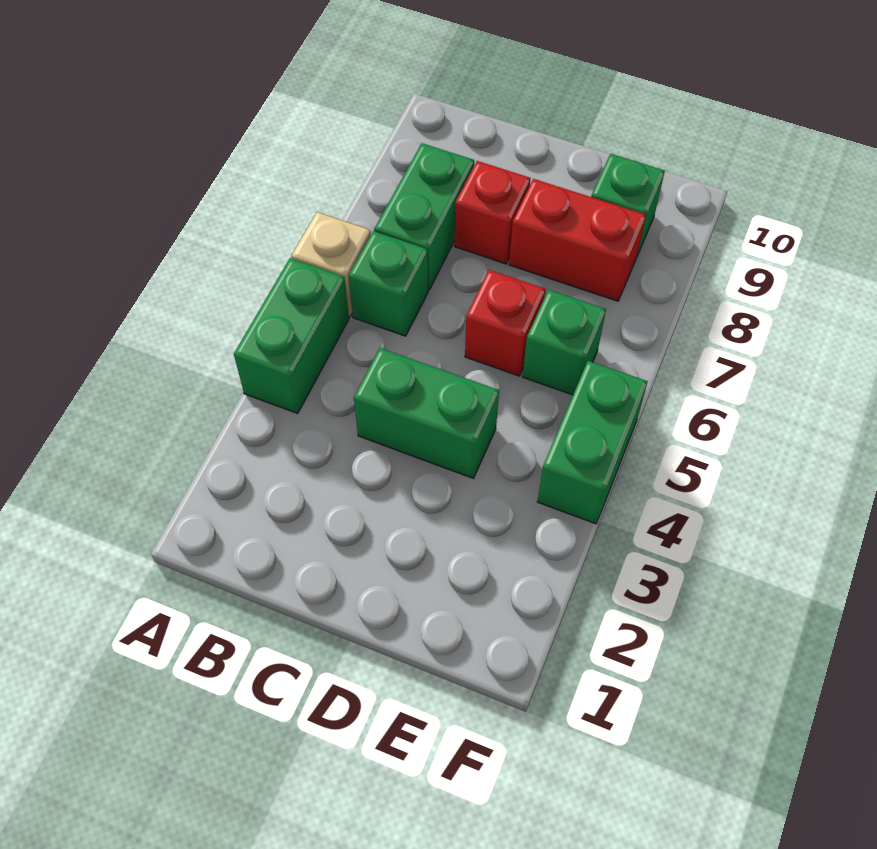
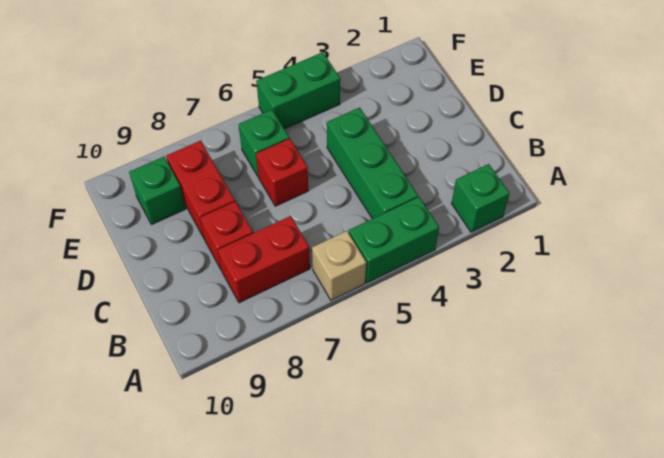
green brick B6 level 1 -> green brick A2 level 1
green brick B7:B8 level 1 -> red brick B7:B8 level 1
green brick C4:D4 level 1 -> green brick B4:D4 level 1

